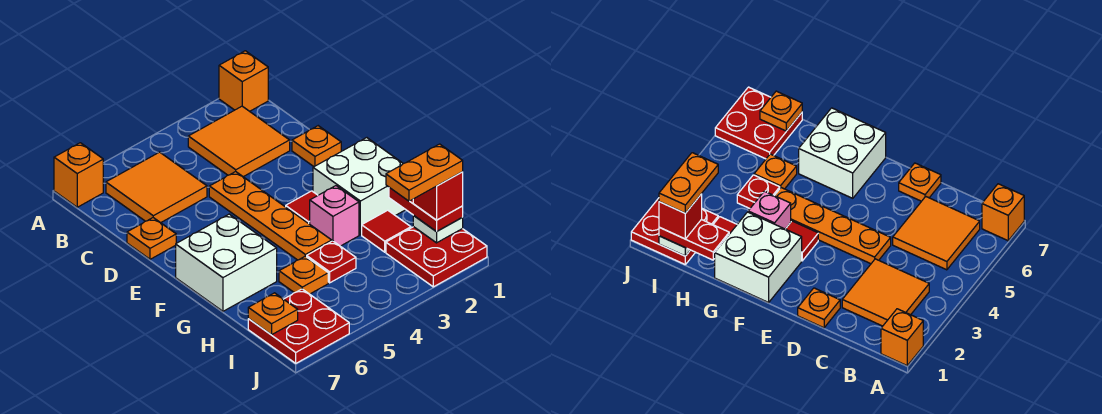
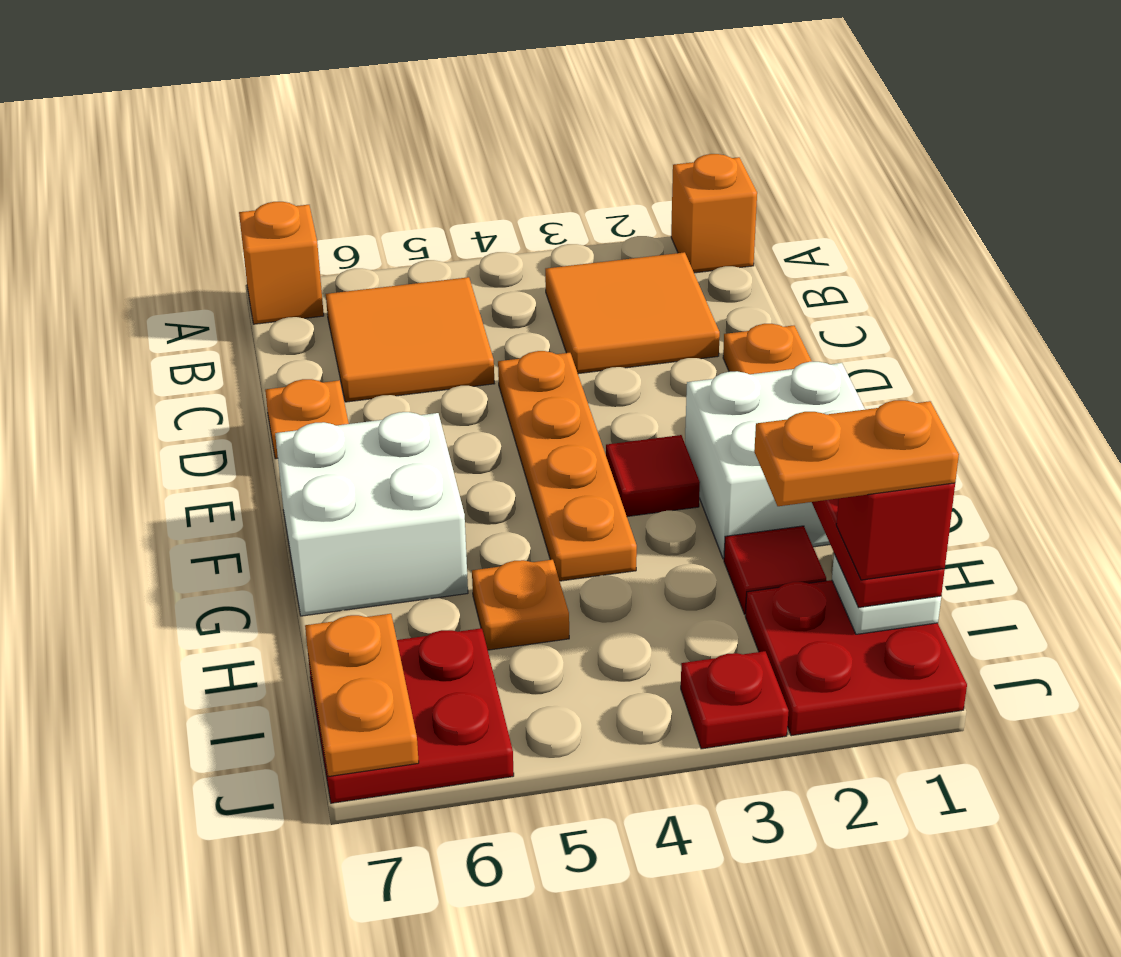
pink brick G3 level 1 -> none
red plate H4 level 1 -> red plate J3 level 1
orange plate I7 level 2 -> orange plate I7:J7 level 2

